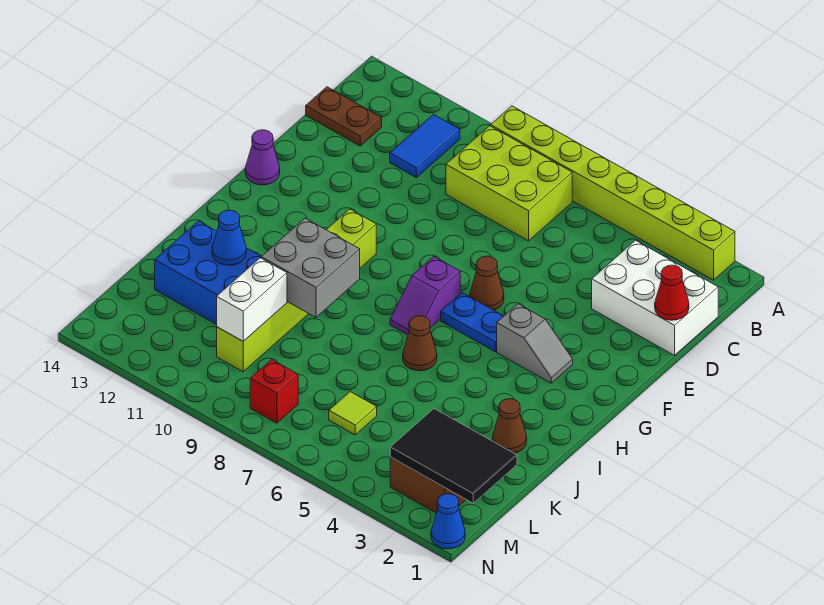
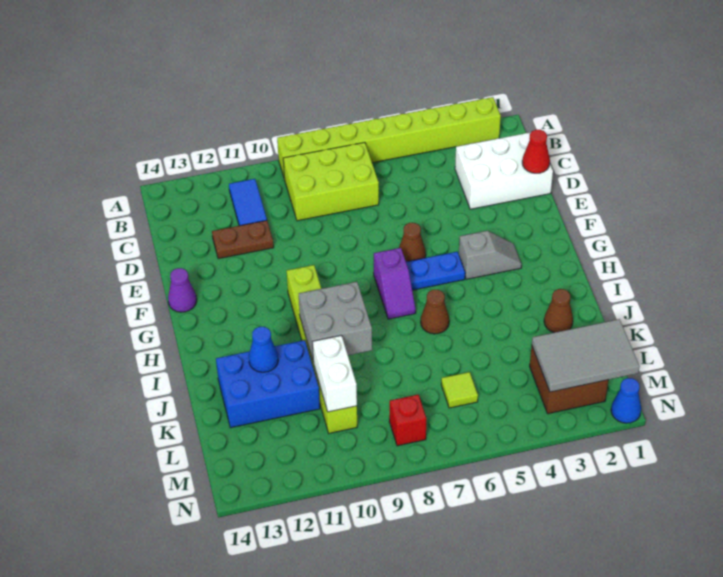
brown plate C13:C14 level 1 -> brown plate D11:D12 level 1
black tile L1:M3 level 2 -> grey tile L1:M3 level 2

